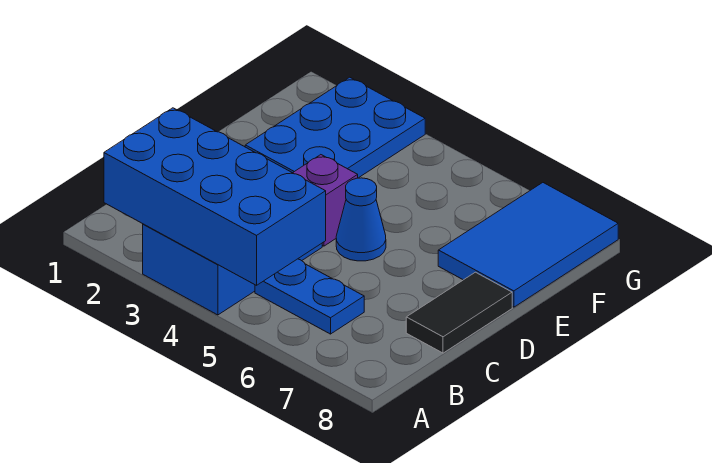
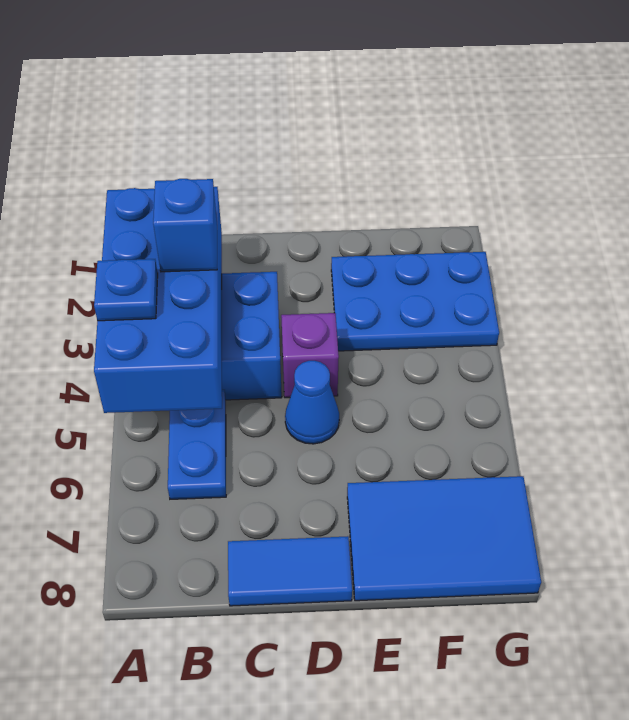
none -> blue plate A4 level 3
none -> blue brick B3 level 3
black tile C8:D8 level 1 -> blue tile C8:D8 level 1

